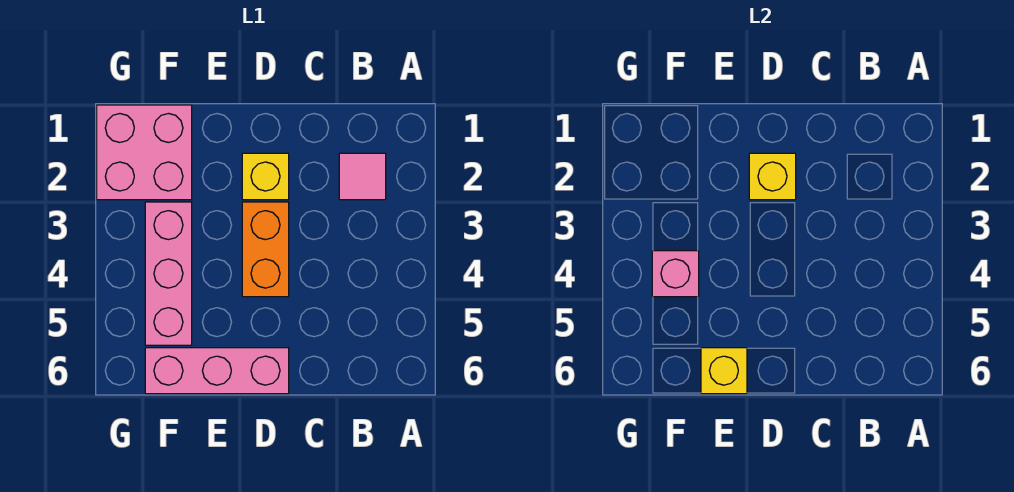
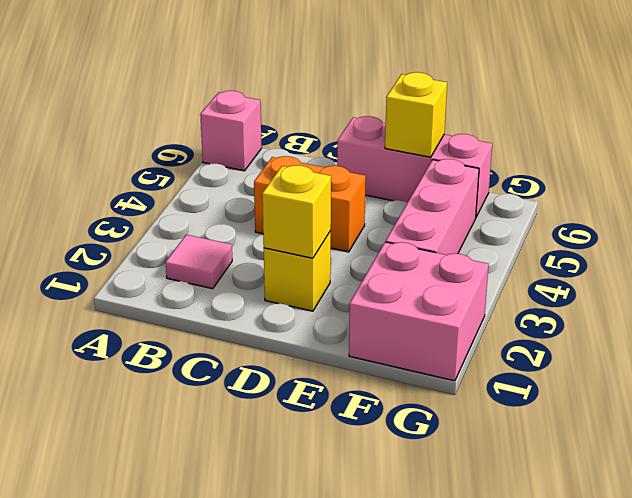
orange brick D3:D4 level 1 -> orange brick C4:D4 level 1
pink brick F4 level 2 -> pink brick A6 level 1

